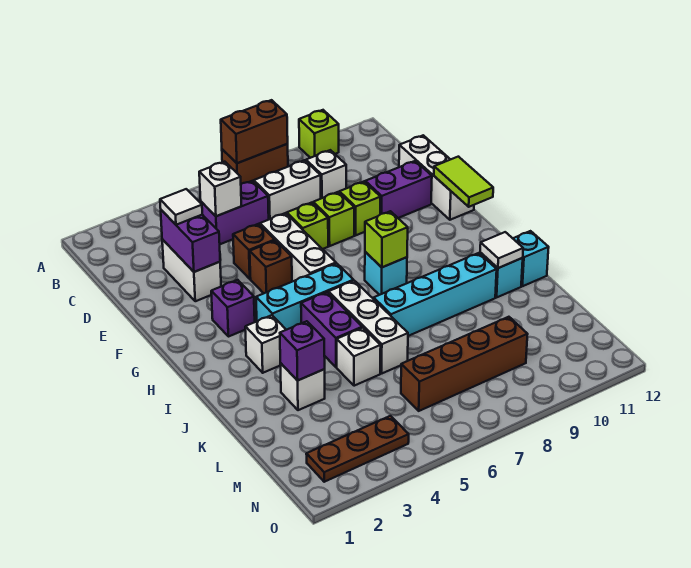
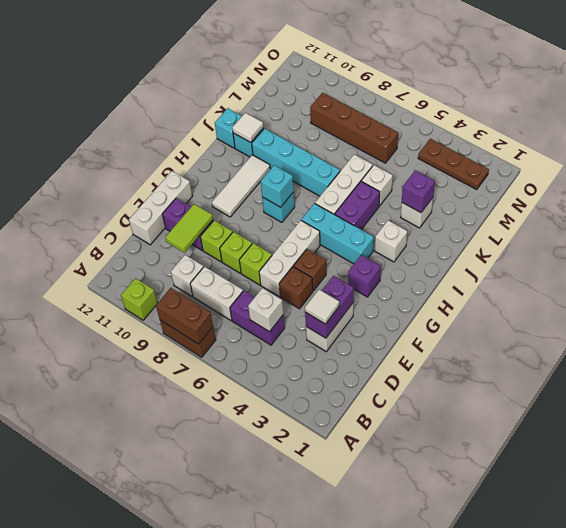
lime tile F12:G12 level 2 -> lime tile D10:E10 level 2
none -> white tile G10:I10 level 1
lime brick H8 level 2 -> cyan brick H8 level 2

